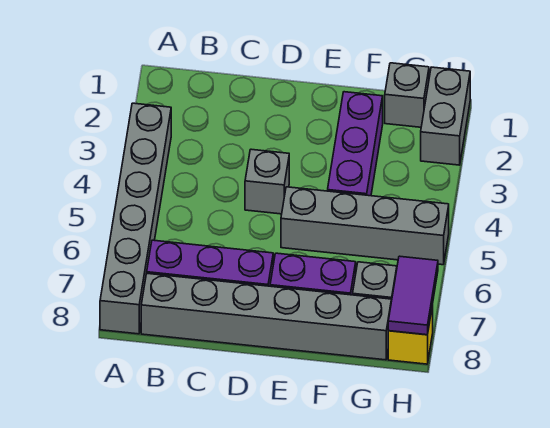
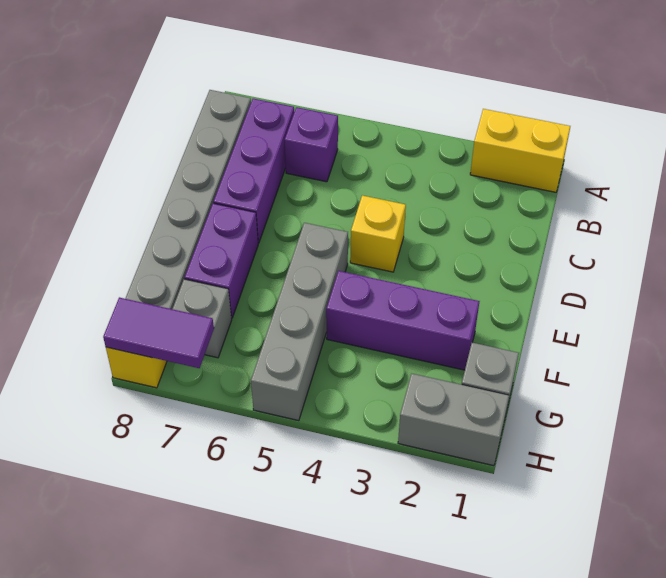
none -> yellow brick A1:A2 level 1
grey brick A3:A8 level 1 -> none
none -> purple brick B6 level 1
grey brick D4 level 1 -> yellow brick D4 level 1

